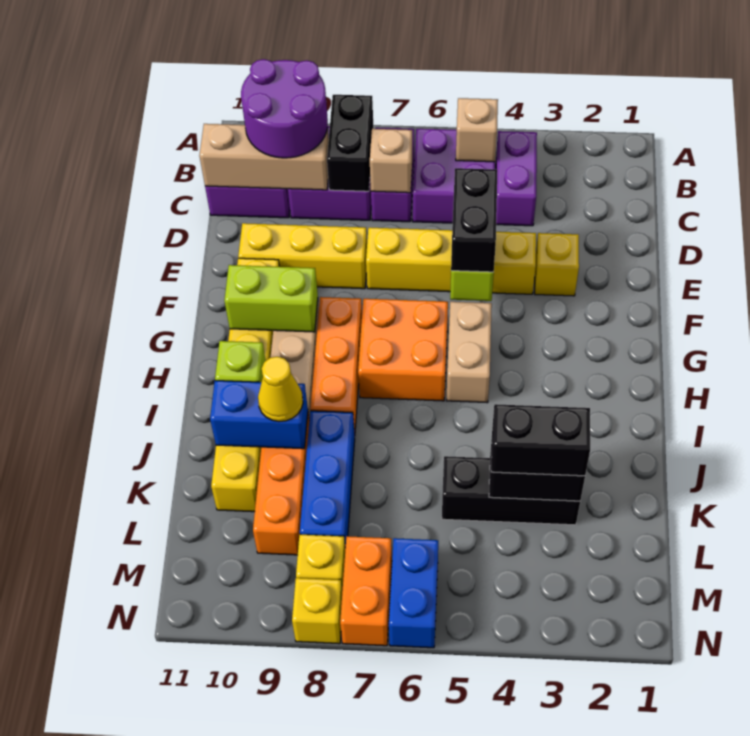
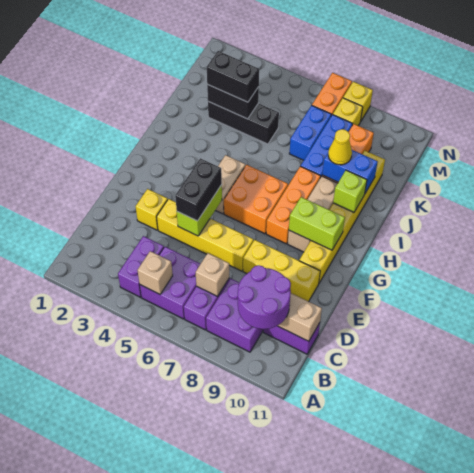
black brick B8:C8 level 2 -> none
blue brick M6:N6 level 1 -> blue brick K7:L7 level 1

